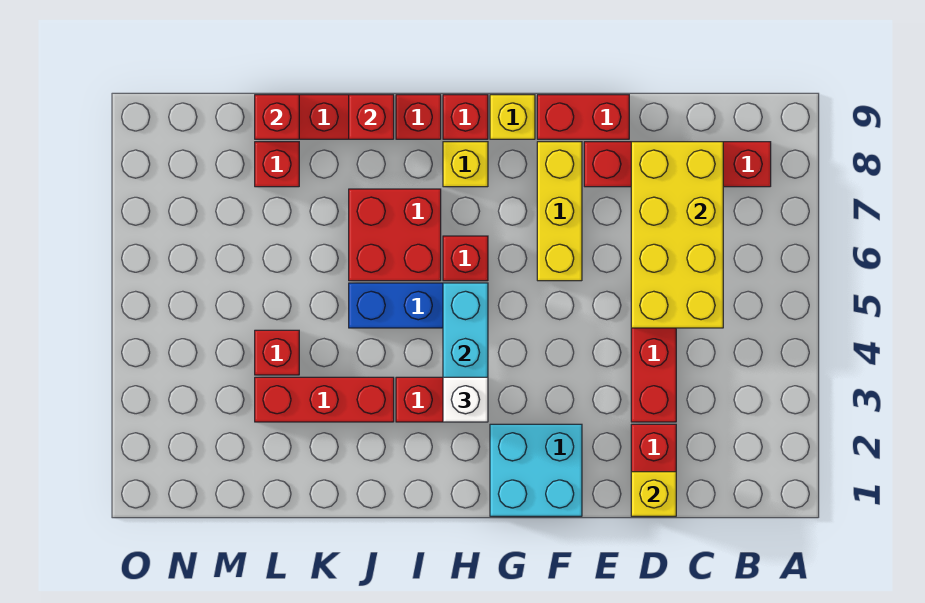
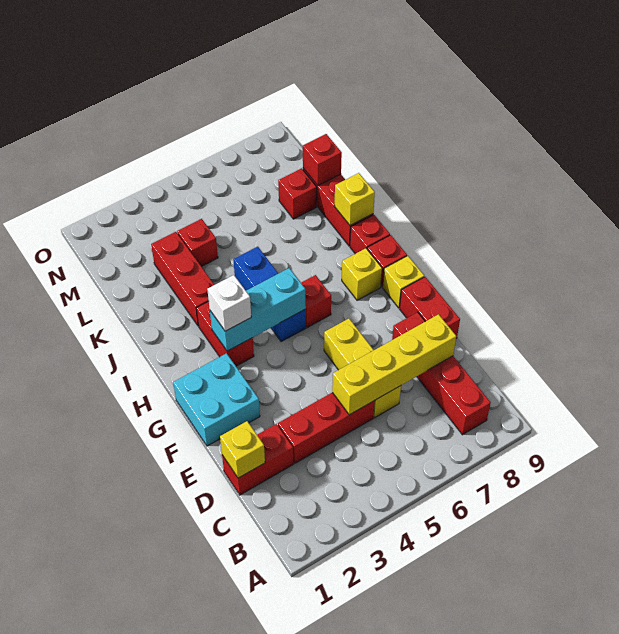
yellow brick C5:D8 level 2 -> yellow brick D5:D8 level 2
yellow brick F6:F8 level 1 -> yellow brick D6:F6 level 1
red brick I6:J7 level 1 -> none
red brick J9 level 2 -> yellow brick J9 level 2

